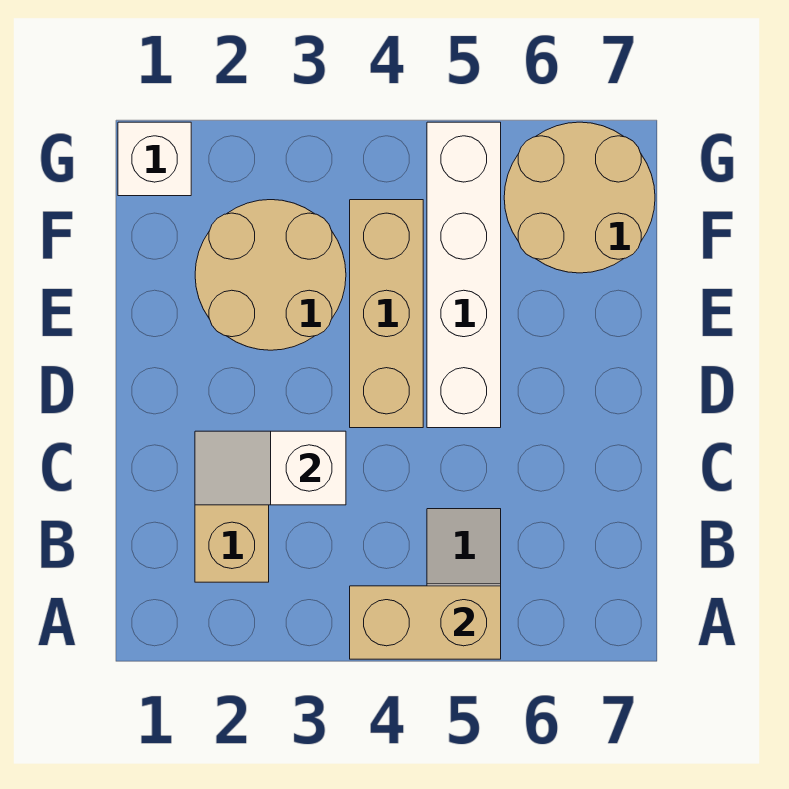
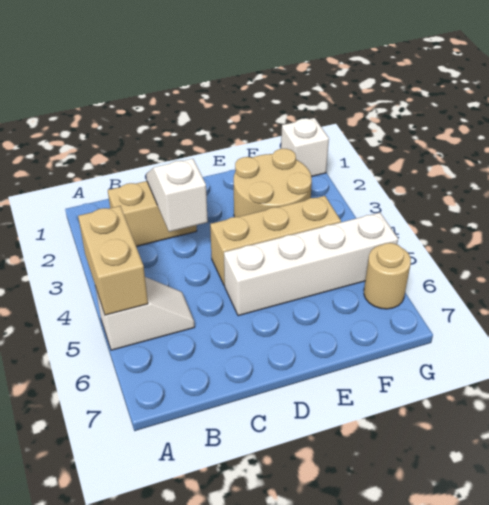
tan round brick F6:G7 level 1 -> tan round brick G6 level 1

